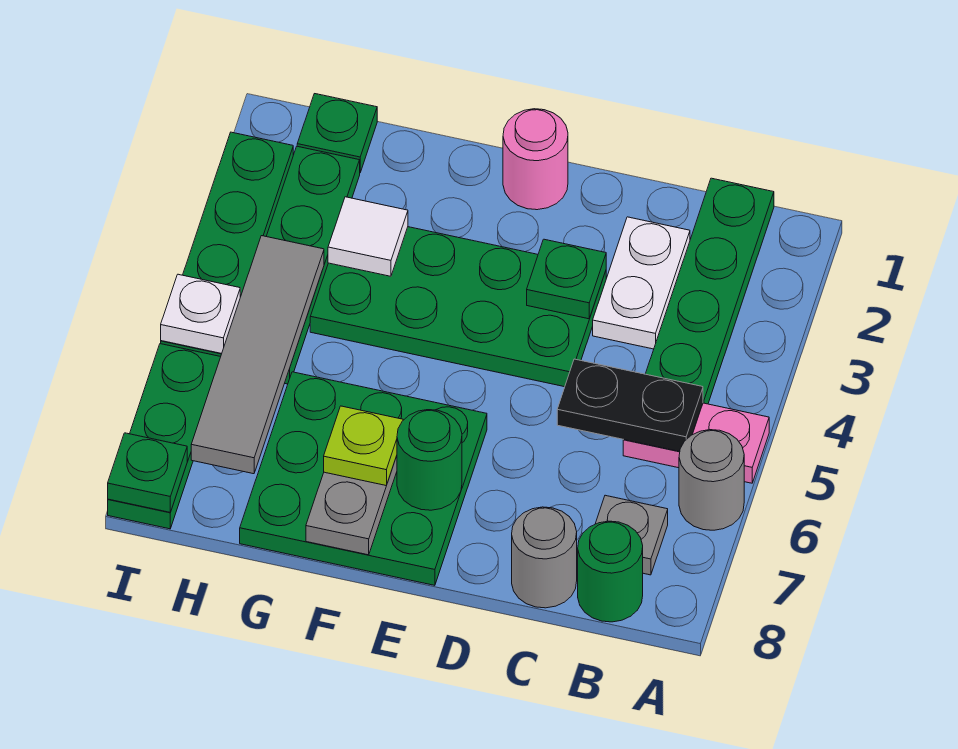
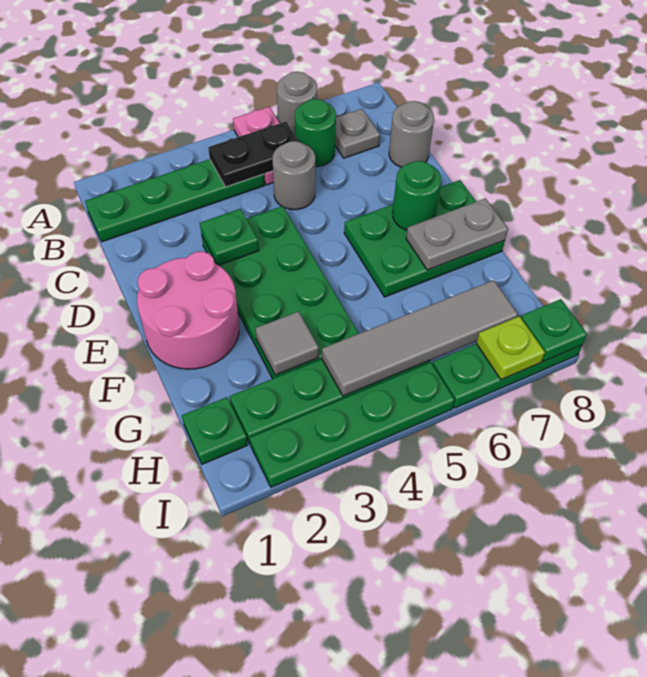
black plate B5:C5 level 2 -> black plate B4:B5 level 2
green round brick B8 level 1 -> green round brick B6 level 1
white plate C2:C3 level 1 -> none
none -> grey round brick C5 level 1
pink round brick E1 level 1 -> pink round brick E1:F2 level 1
green plate E6:G8 level 1 -> green plate E6:F8 level 1
lime plate F7 level 3 -> lime plate I7 level 2
white tile G3 level 2 -> grey tile G3 level 2
white plate I5 level 2 -> none

